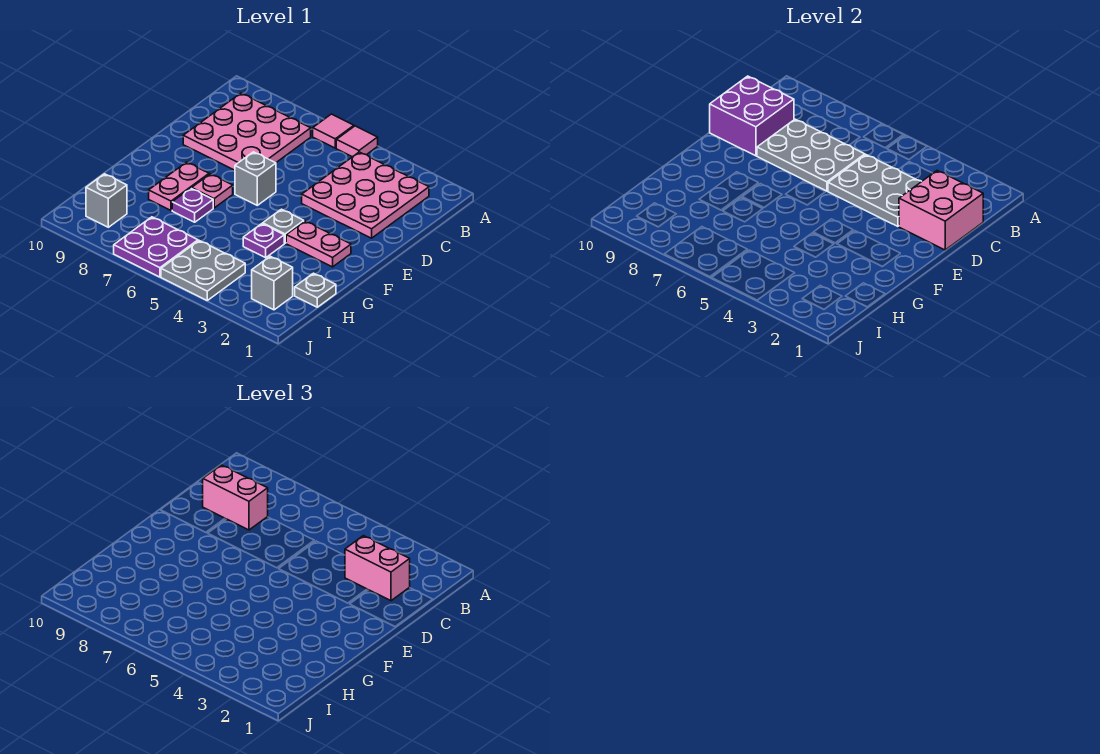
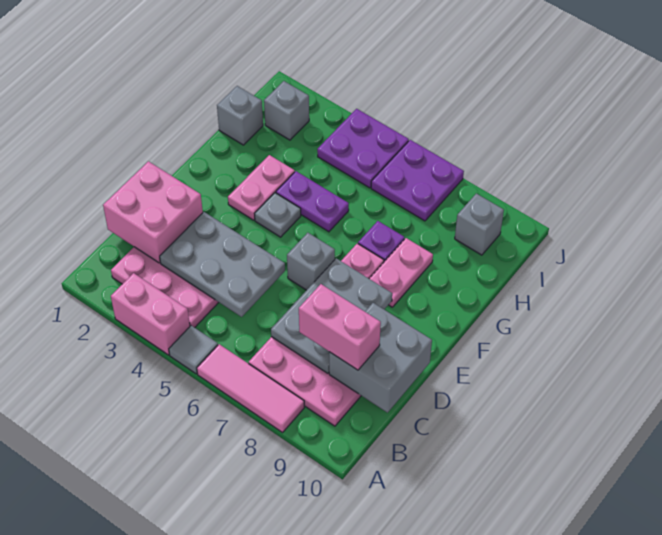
pink tile A5 level 1 -> grey tile A5 level 1
pink tile A6 level 1 -> pink tile A6:A8 level 1
pink brick C2:C3 level 3 -> pink brick A3:A4 level 1
grey plate C6:D8 level 2 -> grey plate C7:E8 level 2
purple brick C9:D10 level 2 -> grey brick C9:D10 level 2
pink plate F2:F3 level 1 -> pink plate F3:G3 level 1
purple plate G4 level 1 -> purple plate G4:G5 level 1
grey plate H1 level 1 -> grey brick H1 level 1
grey plate I4:J5 level 1 -> purple plate I4:J5 level 1

